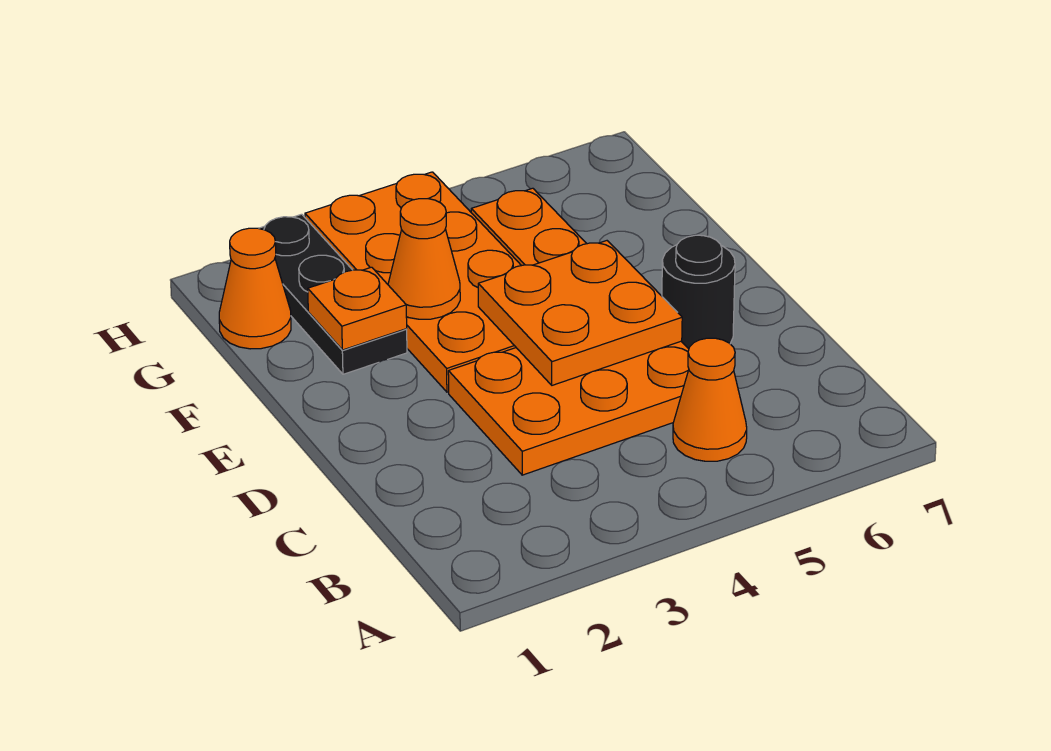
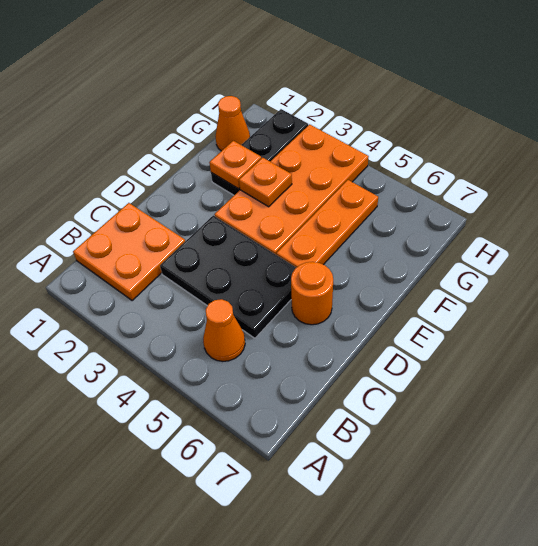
orange plate C3:D5 level 1 -> black plate C3:D5 level 1
orange plate D4:E5 level 2 -> orange plate B1:C2 level 1
black round brick D6 level 1 -> orange round brick D6 level 1
orange cone F3 level 2 -> orange plate F3 level 2

